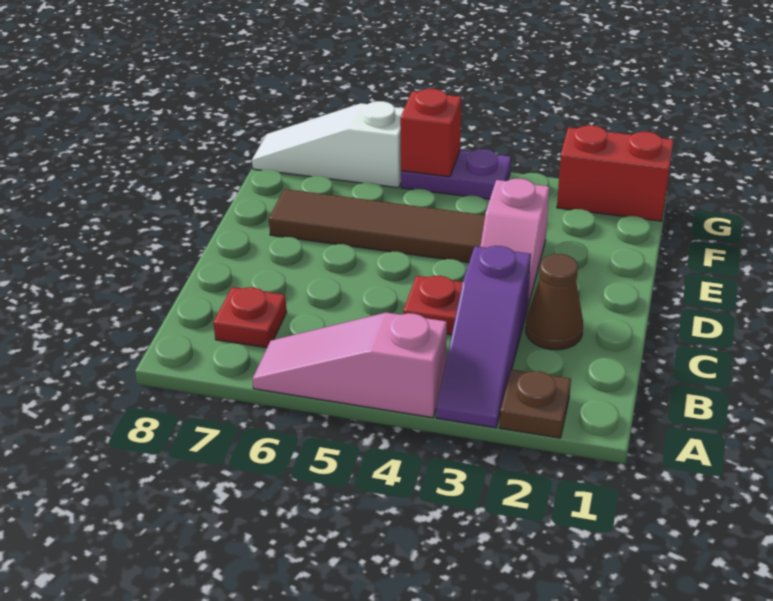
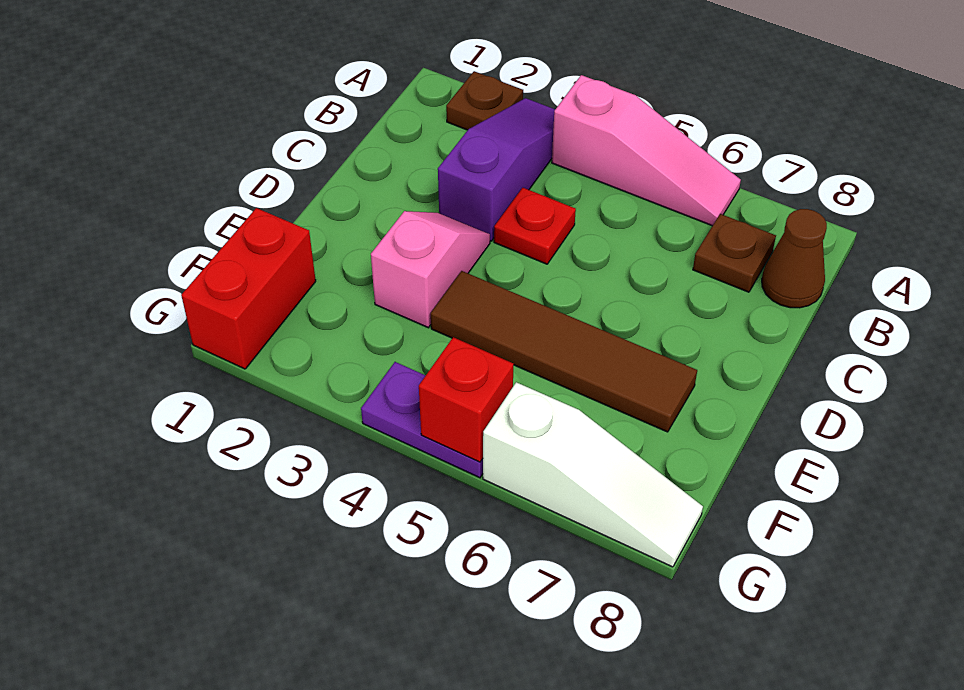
red plate B7 level 1 -> brown plate B7 level 1
brown cone C2 level 1 -> brown cone B8 level 1
red brick G1:G2 level 1 -> red brick F1:G1 level 1

